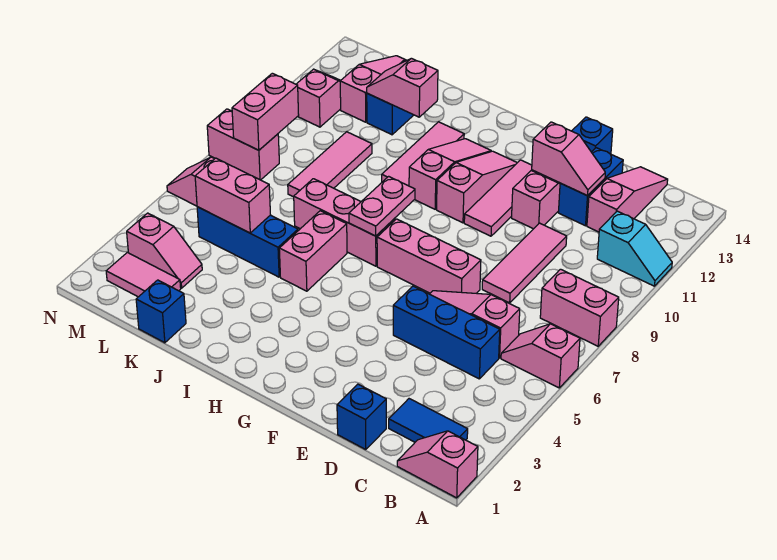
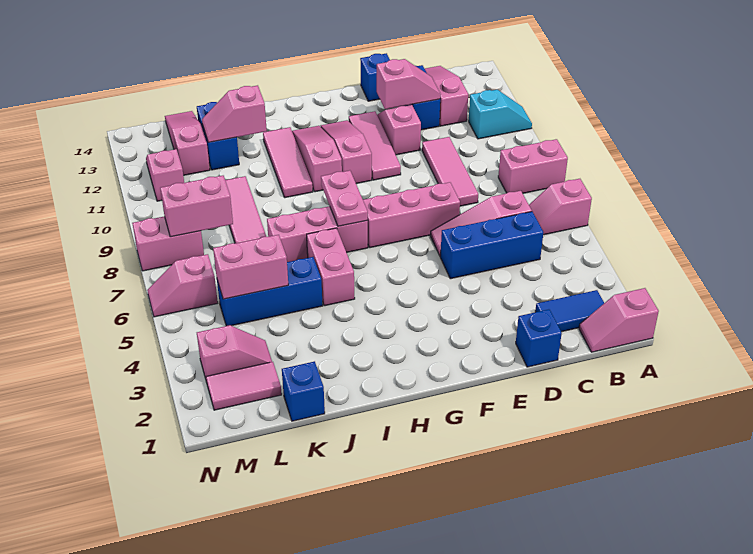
pink brick M8:M9 level 2 -> pink brick L8:M8 level 2

